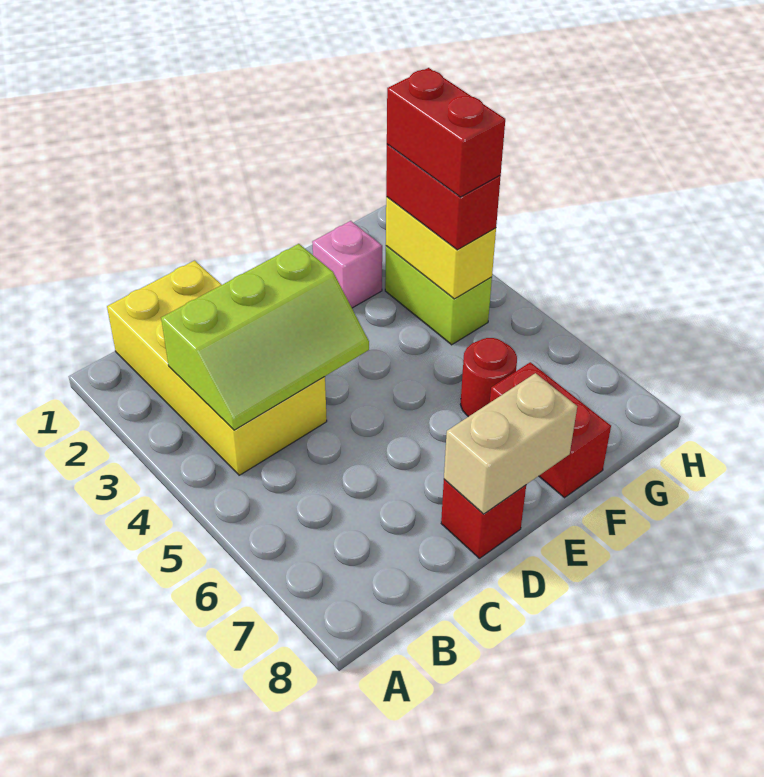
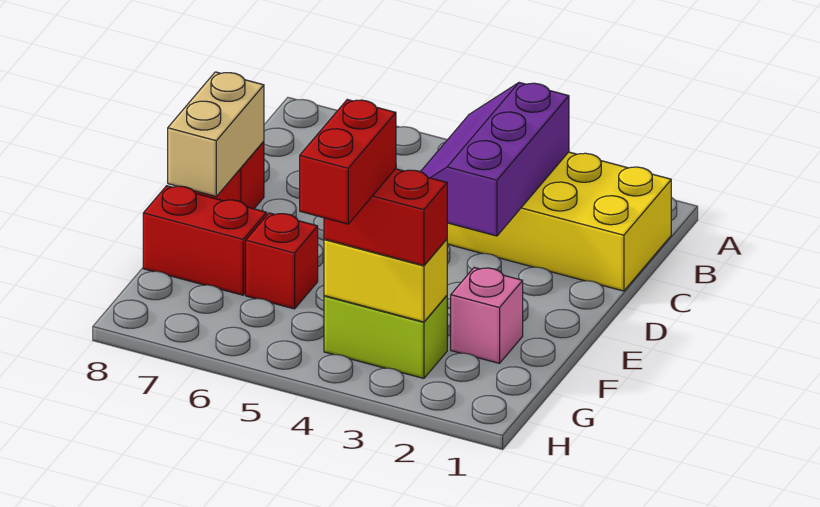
lime slope B3:D4 level 2 top 3 -> purple slope B3:D4 level 2 top 3
red round brick F6 level 1 -> red brick F6 level 1
red brick G3:G4 level 4 -> red brick G4:H4 level 4

